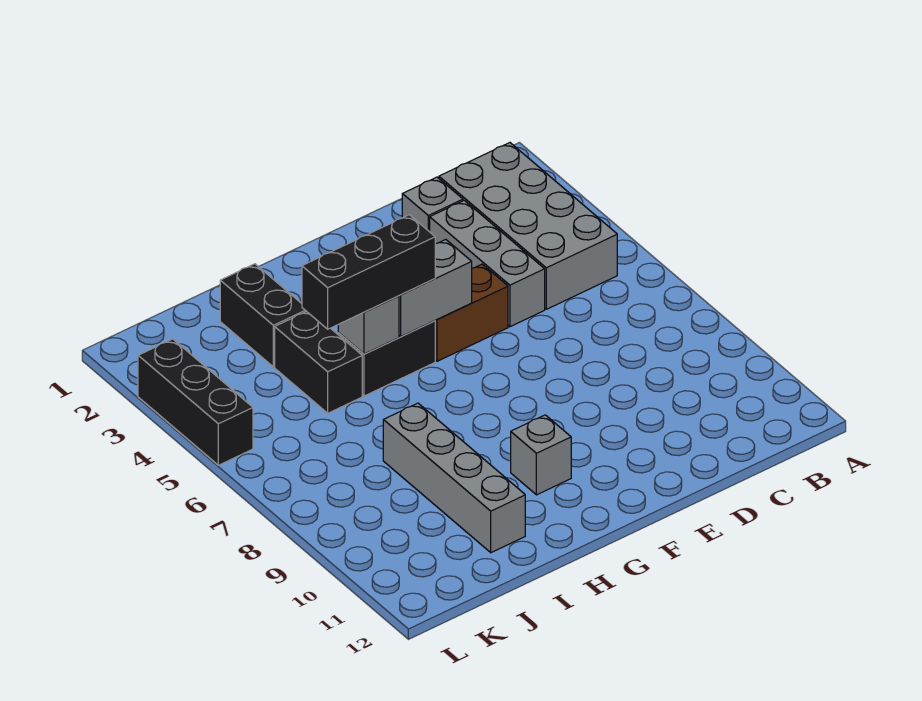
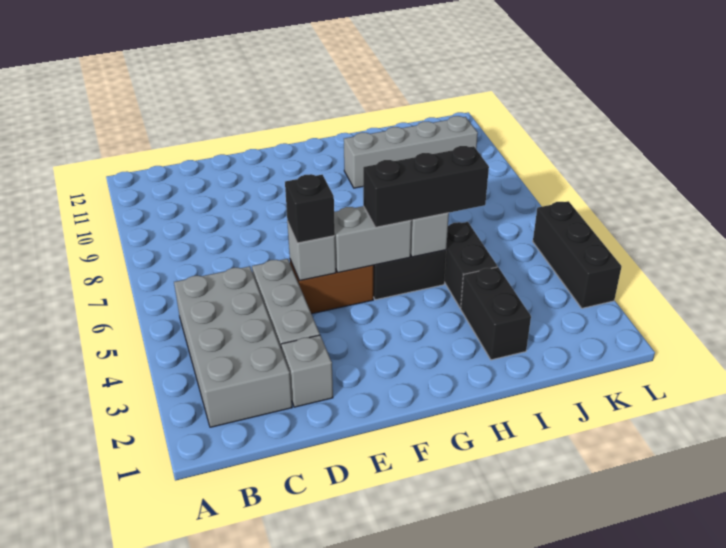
none -> black brick E5 level 3
grey brick G10 level 1 -> grey brick E5 level 2
grey brick I8:I11 level 1 -> grey brick H10:K10 level 1

